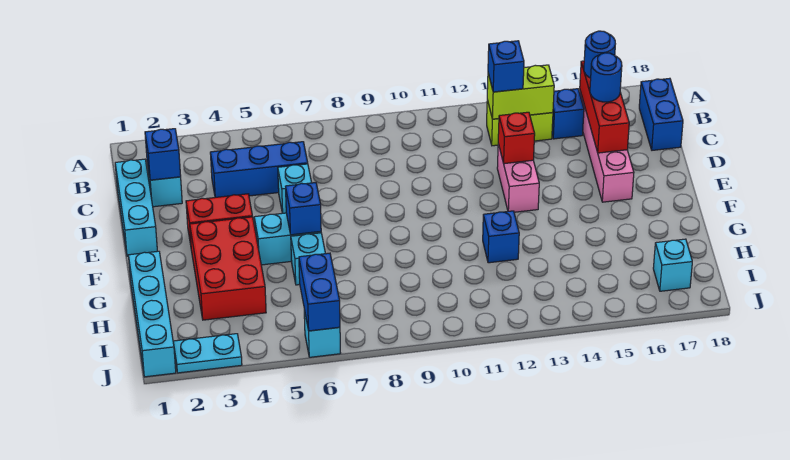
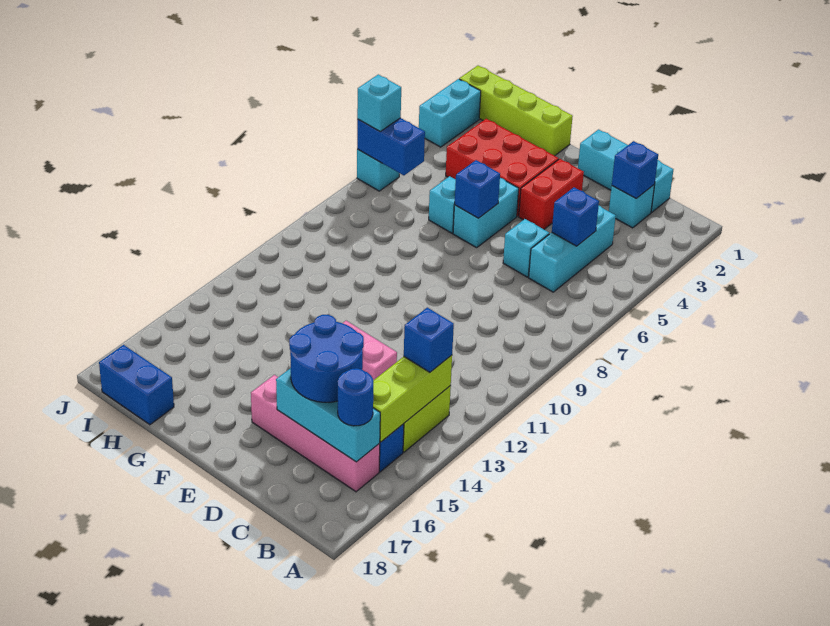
lime brick B13:B14 level 2 -> lime brick B13:B15 level 2
red brick B16:D16 level 2 -> cyan brick B16:D16 level 2
blue brick B18:C18 level 1 -> blue brick H18:I18 level 1
blue brick C4:C6 level 1 -> cyan brick C4:C6 level 1
blue round brick C16 level 3 -> blue round brick C15:D16 level 3
red brick D13 level 2 -> none
cyan brick G1:J1 level 1 -> lime brick G1:J1 level 1
blue brick G12 level 1 -> blue brick C5 level 2
cyan brick I17 level 1 -> cyan brick J6 level 3
cyan plate J2:J3 level 1 -> cyan brick J2:J3 level 1

